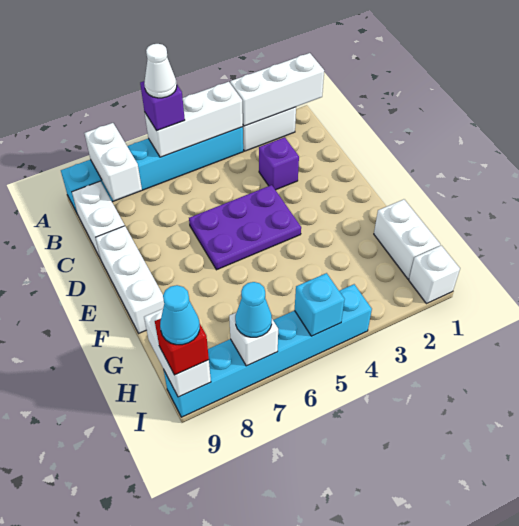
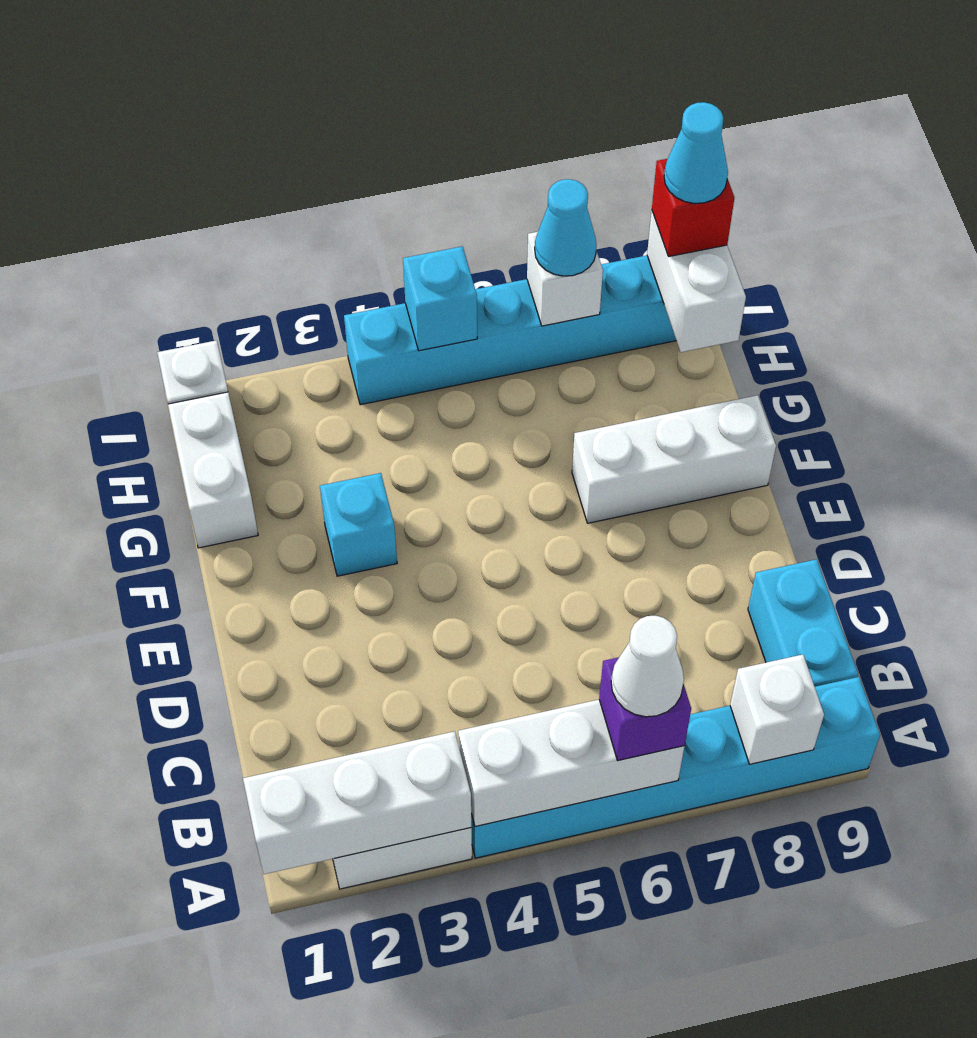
white brick A8:B8 level 2 -> white brick A8 level 2
white brick B9:C9 level 1 -> cyan brick B9:C9 level 1
purple brick C3 level 1 -> none
purple plate D4:E6 level 1 -> none
white brick D9:F9 level 1 -> white brick F7:F9 level 1
none -> cyan brick F3 level 1

